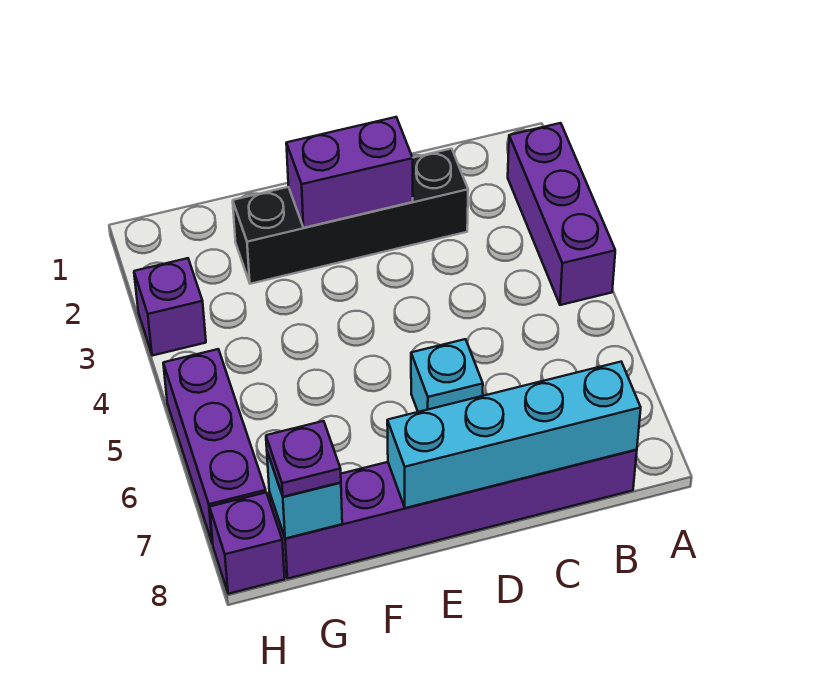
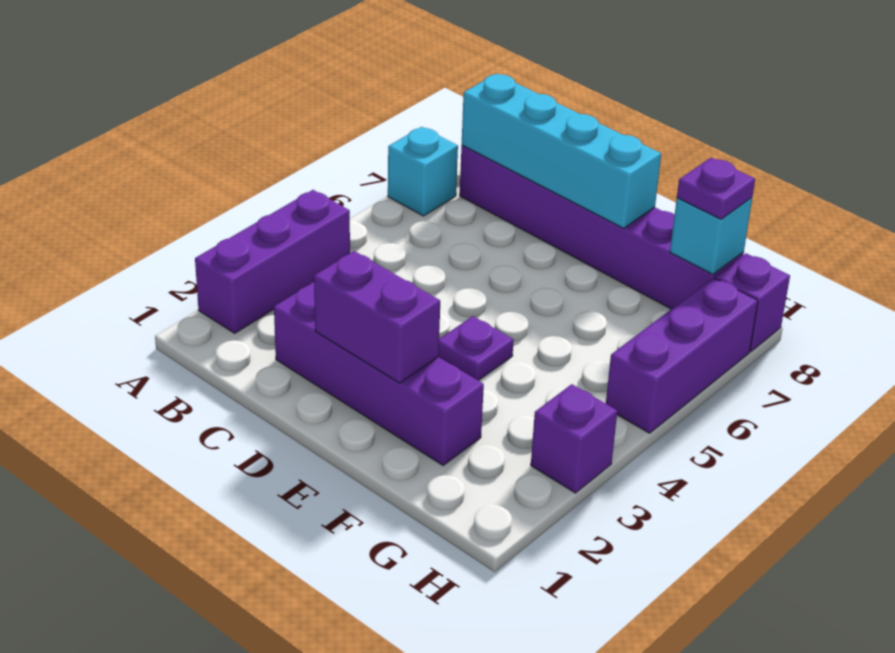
black brick C2:F2 level 1 -> purple brick C2:F2 level 1
cyan brick D6 level 1 -> cyan brick A7 level 1
none -> purple plate E4 level 1

